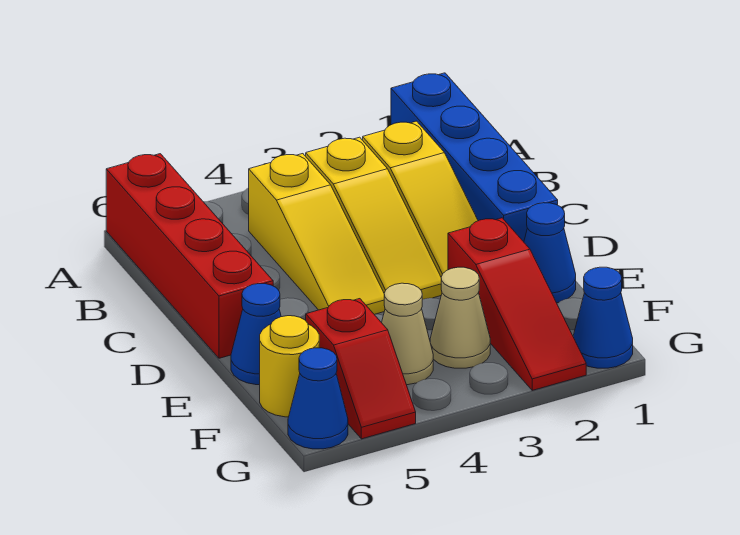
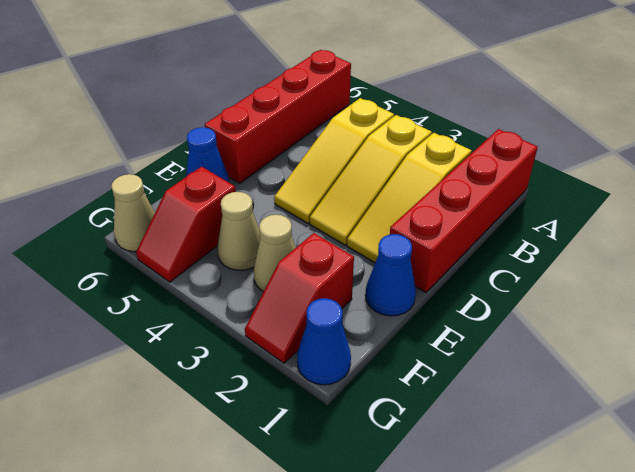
blue brick A1:D1 level 1 -> red brick A1:D1 level 1
red slope E2:G2 level 1 top E -> red slope F2:G2 level 1 top F
yellow round brick F6 level 1 -> none
blue cone G6 level 1 -> tan cone G6 level 1

